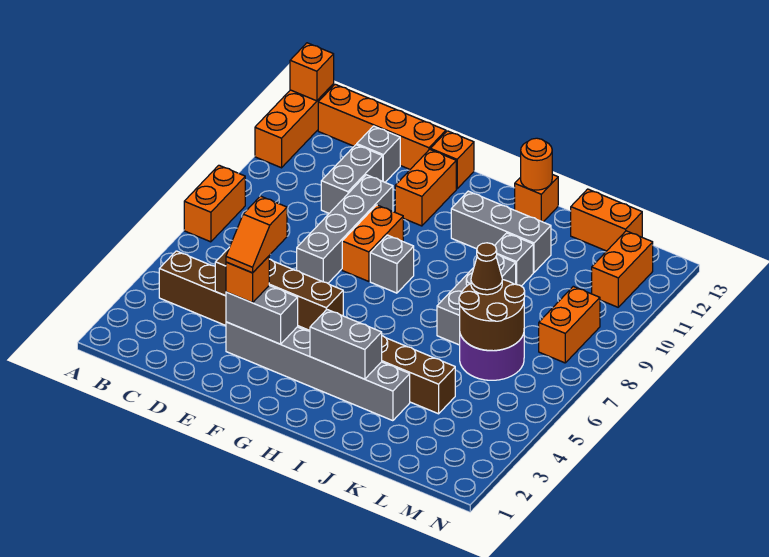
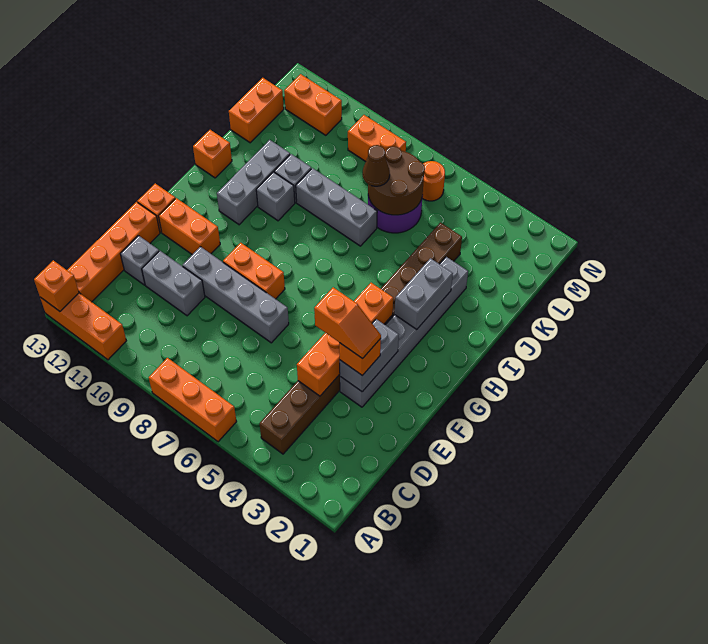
orange brick A7:A8 level 1 -> orange brick A6:A8 level 1
brown brick D4:G4 level 2 -> orange brick D4:G4 level 2
grey brick G8 level 1 -> grey brick I10 level 1
orange round brick I13 level 2 -> orange round brick M6 level 1

